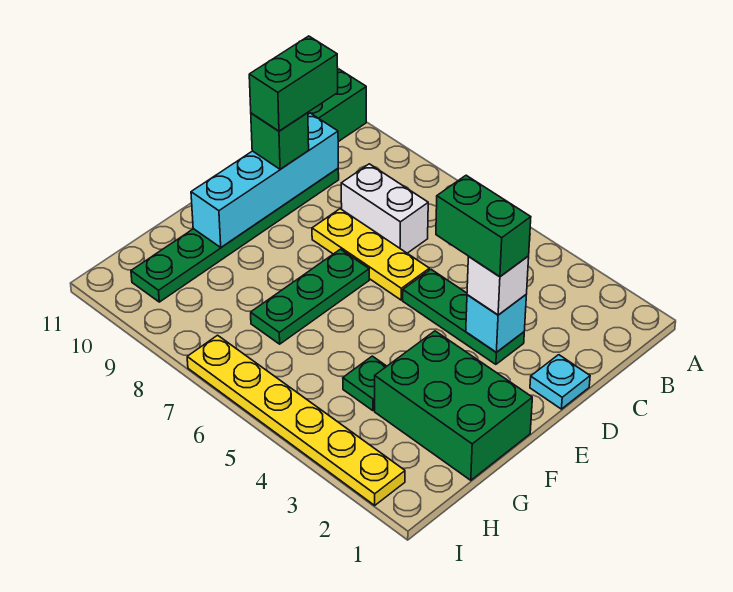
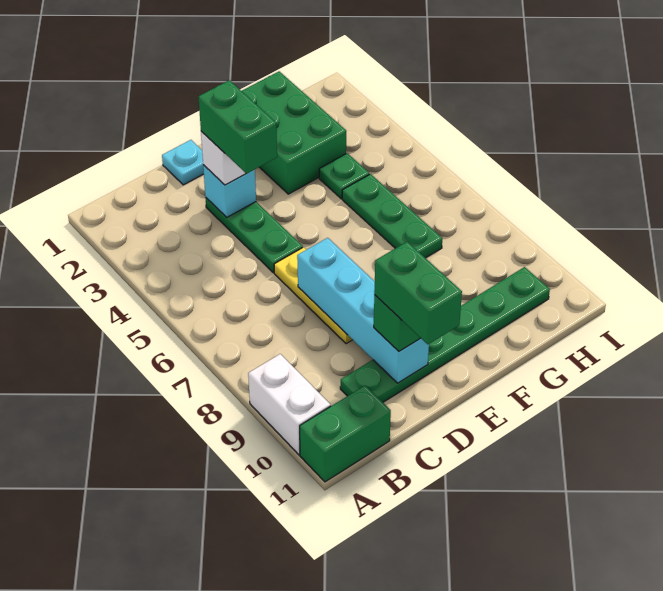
white brick C7:C8 level 1 -> white brick A9:A10 level 1
cyan brick C10:F10 level 2 -> cyan brick D7:D10 level 2
green brick C10:D10 level 4 -> green brick D10:D11 level 4
green plate E7:G7 level 1 -> green plate G5:G7 level 1
yellow plate I2:I7 level 1 -> none

